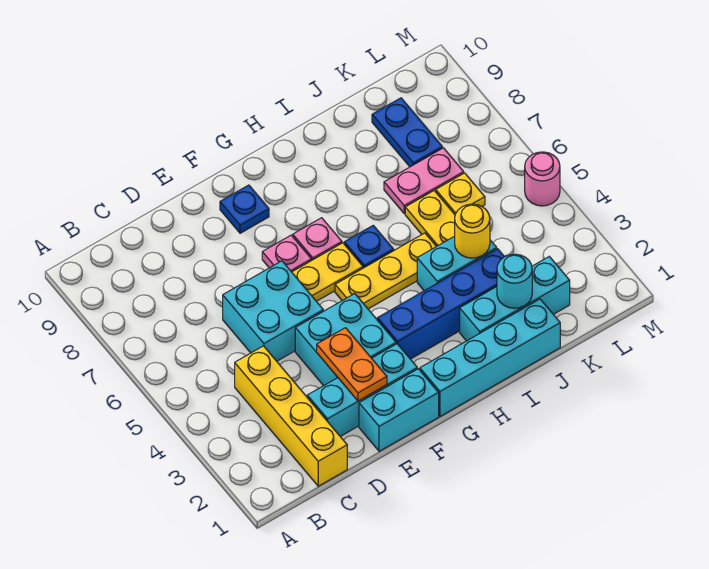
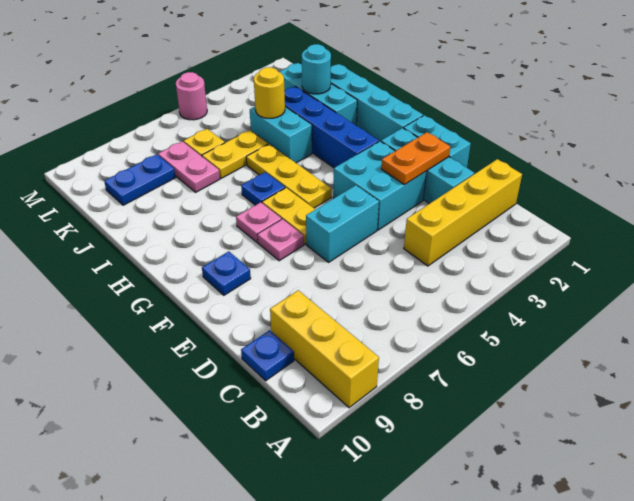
none -> yellow brick A9:C9 level 1
none -> blue plate C10 level 1
cyan brick D5:E6 level 1 -> cyan brick E5:E6 level 1

